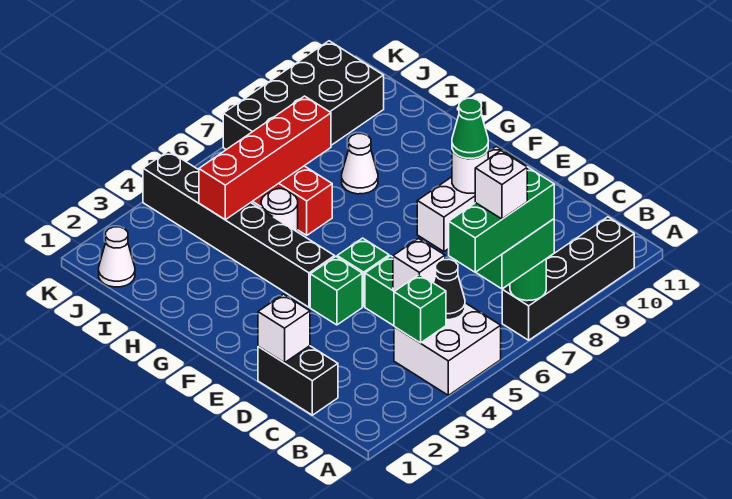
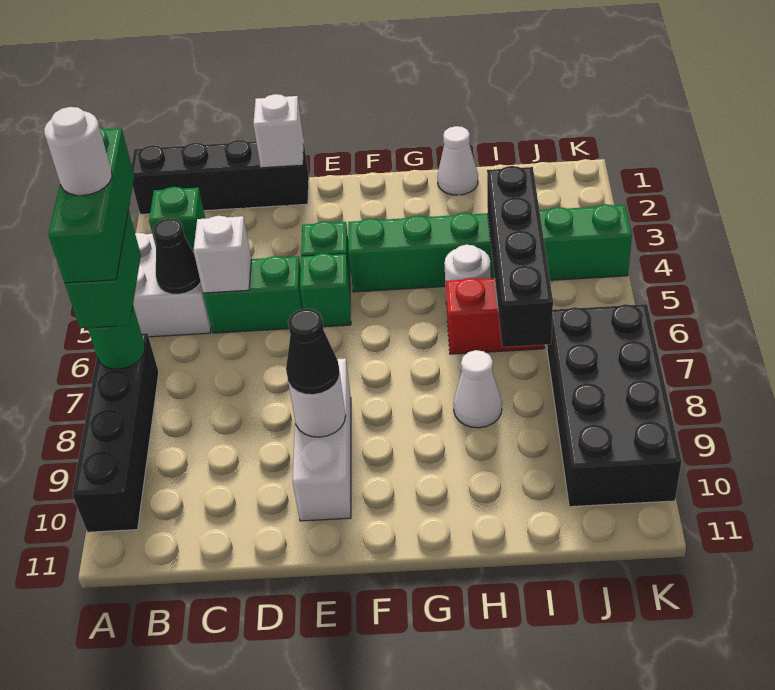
white brick A6 level 5 -> white round brick A6 level 5
black brick C1:D1 level 1 -> black brick A1:D1 level 1
green cone E9 level 3 -> black cone E9 level 3
black brick F4:K4 level 1 -> green brick F4:K4 level 1
red brick I4:I7 level 2 -> black brick I4:I7 level 2
white cone J1 level 1 -> white cone H1 level 1

